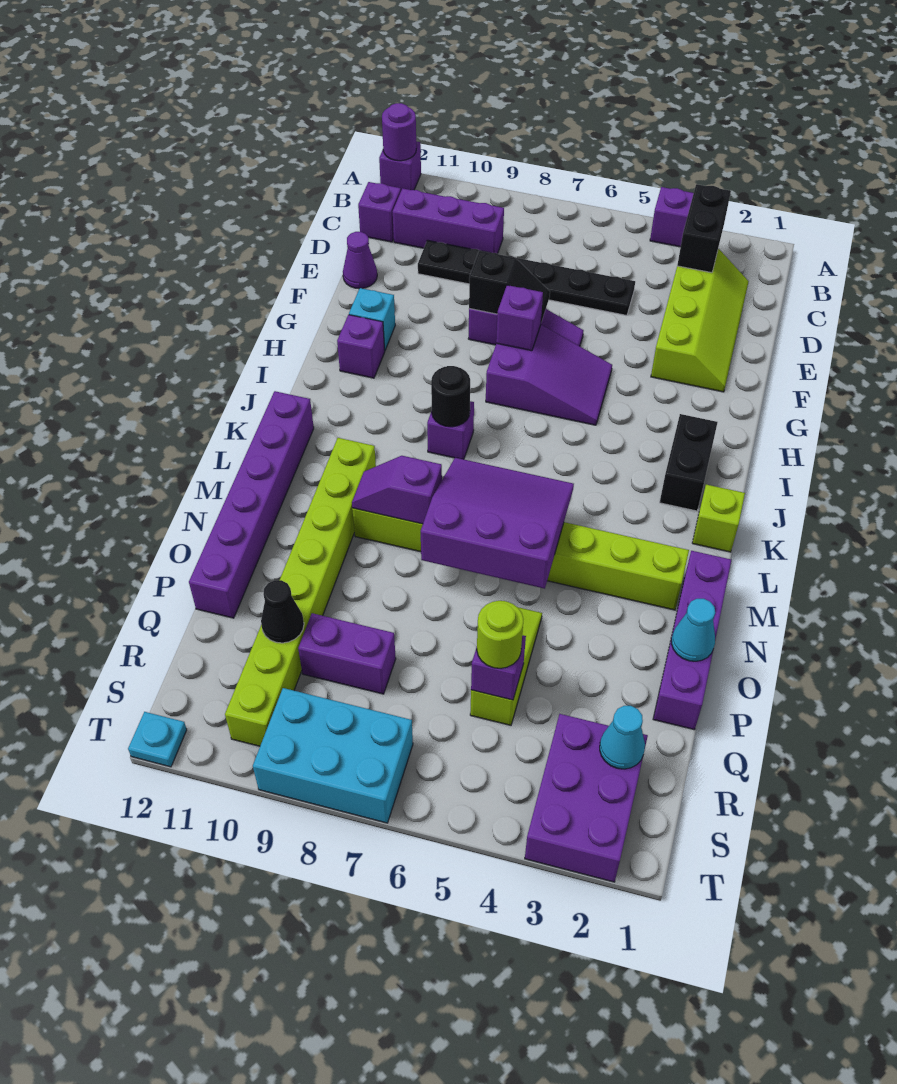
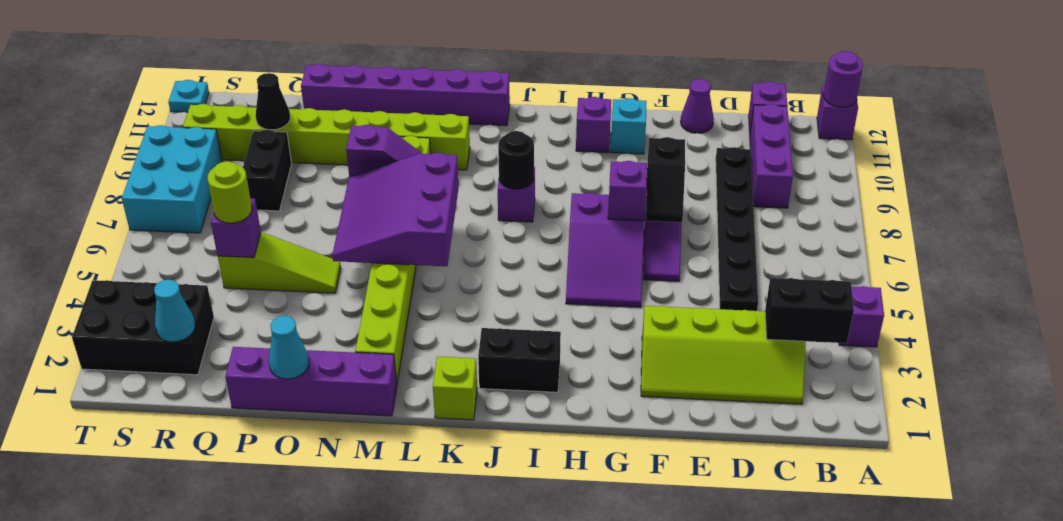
purple slope L5:N7 level 2 top N -> purple slope L5:N7 level 2 top L
purple slope M8:M9 level 2 top 8 -> purple slope M8:N8 level 2 top N
purple brick Q8:Q9 level 1 -> black brick Q8:Q9 level 1
purple brick R2:T3 level 1 -> black brick R2:T3 level 1

